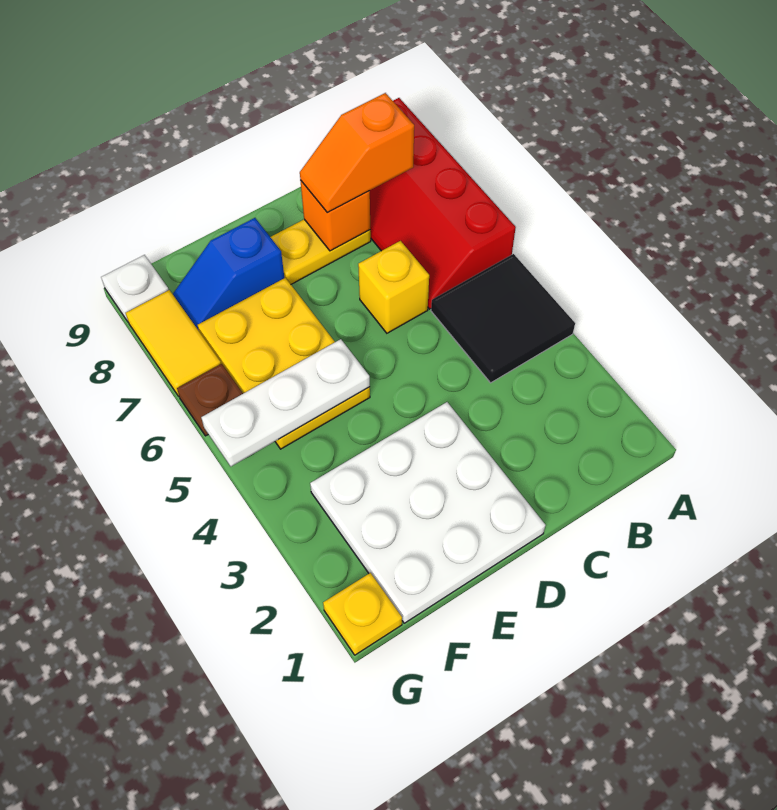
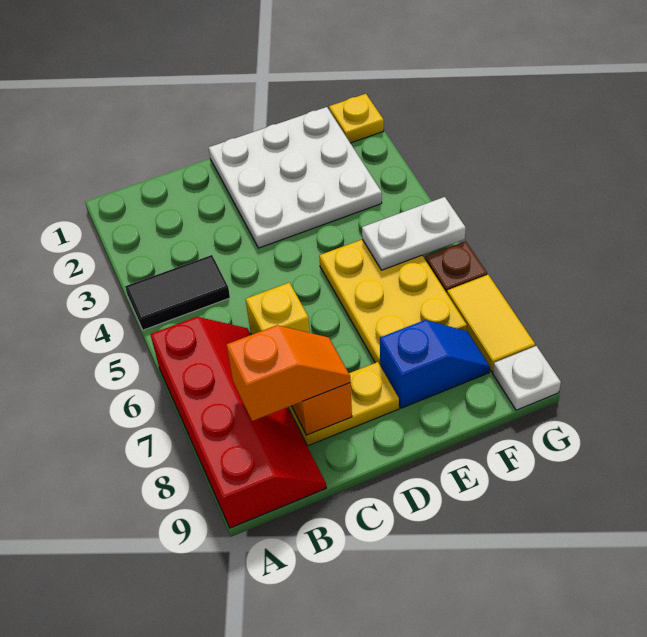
black tile A4:B5 level 1 -> black tile A4:B4 level 1
white plate E5:G5 level 2 -> white plate F5:G5 level 2

